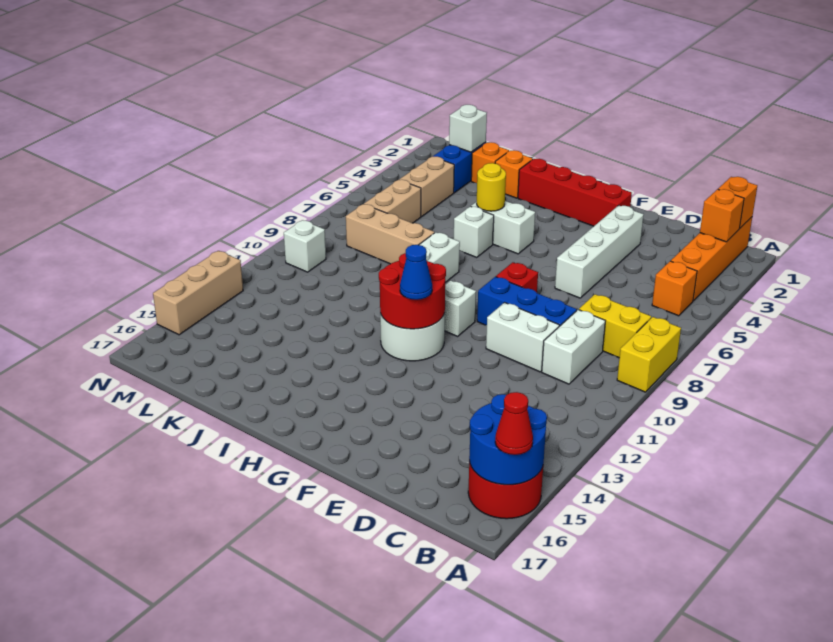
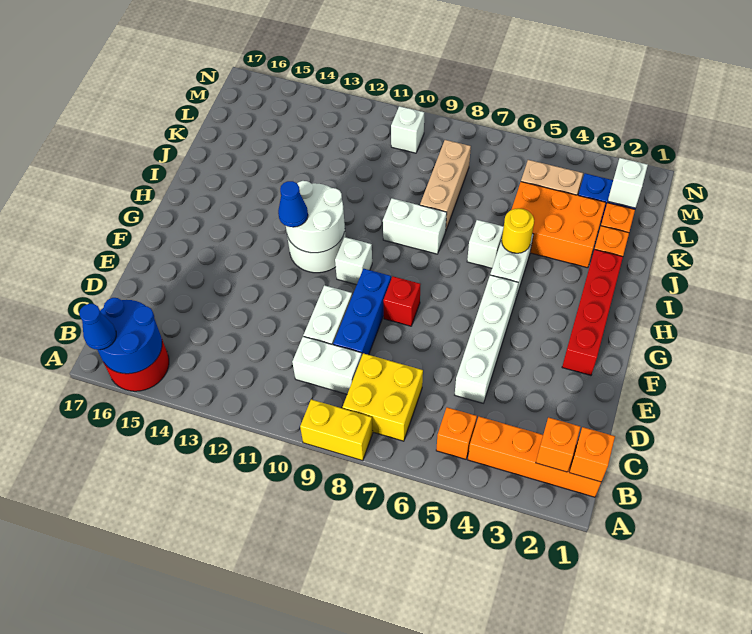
red cone A16 level 3 -> blue cone A16 level 3
yellow brick B8:C8 level 1 -> yellow brick B7:C8 level 1
white brick E3:E6 level 1 -> white brick D5:G5 level 1
red round brick G11:H12 level 2 -> white round brick G11:H12 level 2
none -> orange brick J3:K5 level 1
tan brick L6:L7 level 1 -> none
tan brick N13:N15 level 1 -> none

